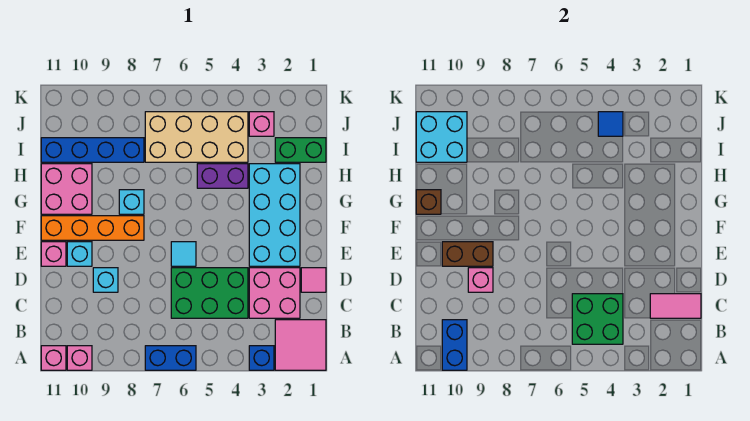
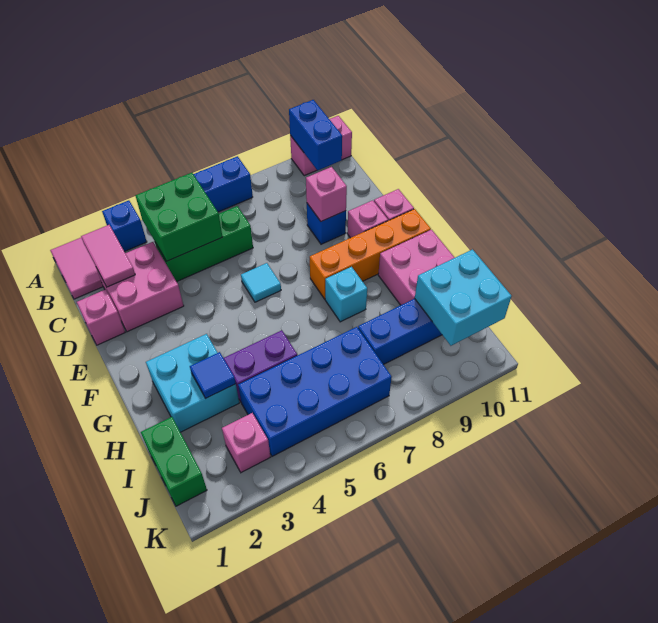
pink tile C1:C2 level 2 -> pink tile B2:C2 level 2
green brick C4:D6 level 1 -> green brick C4:C6 level 1
pink tile D1 level 1 -> pink brick D1 level 1
cyan brick D9 level 1 -> blue brick D9 level 1
cyan brick E2:H3 level 1 -> cyan brick G2:H3 level 1
brown brick E9:E10 level 2 -> none
cyan brick E10 level 1 -> pink brick E10 level 1
brown brick G11 level 2 -> none
green brick I1:I2 level 1 -> green brick I1:J1 level 1
tan brick I4:J7 level 1 -> blue brick I4:J7 level 1
blue tile J4 level 2 -> blue tile H3 level 2

